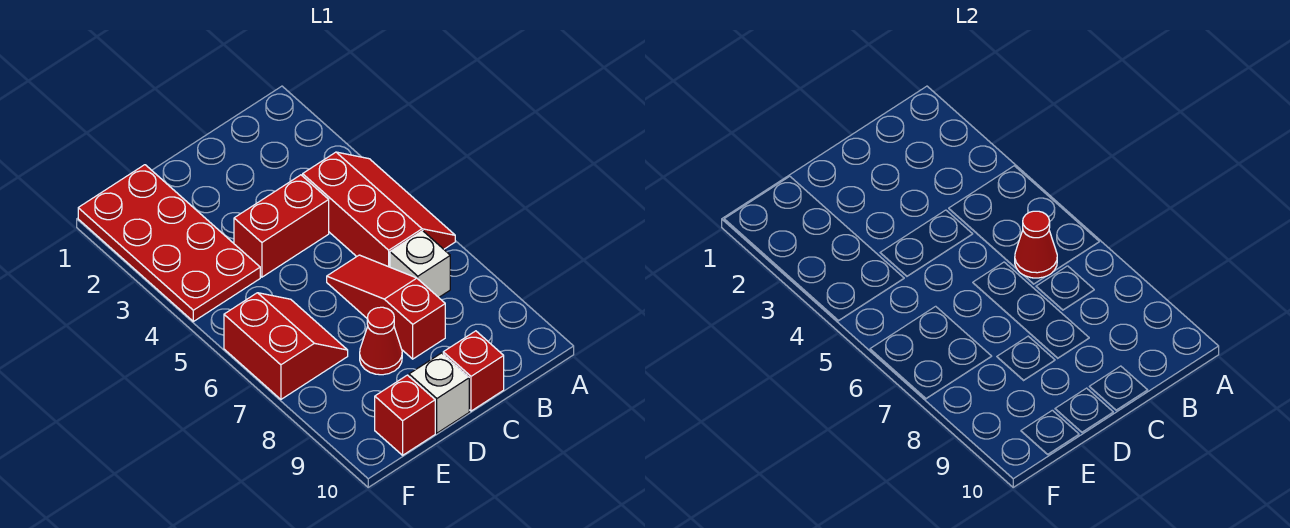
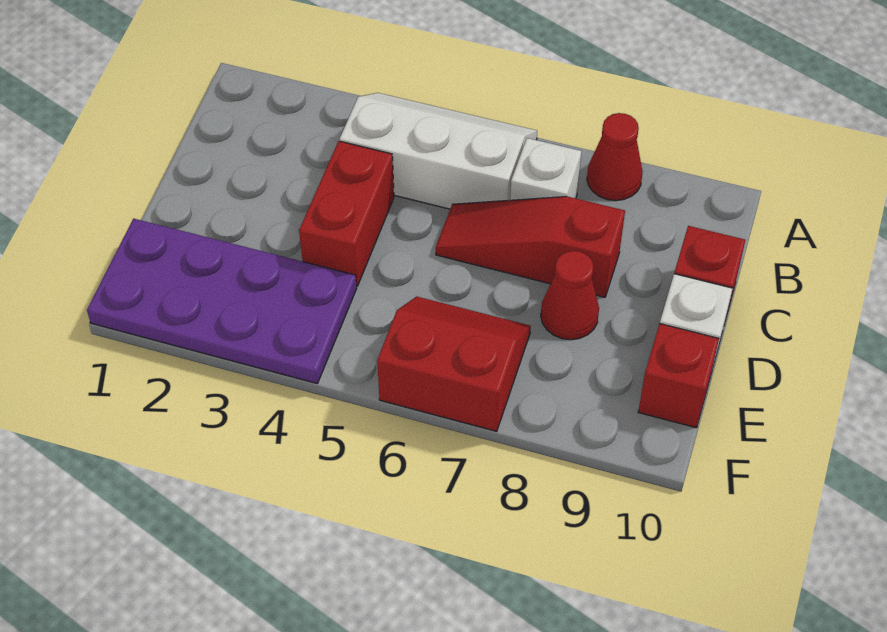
red slope A4:B6 level 1 top B -> white slope A4:B6 level 1 top B
red cone B6 level 2 -> red cone A8 level 1
red plate E1:F4 level 1 -> purple plate E1:F4 level 1

